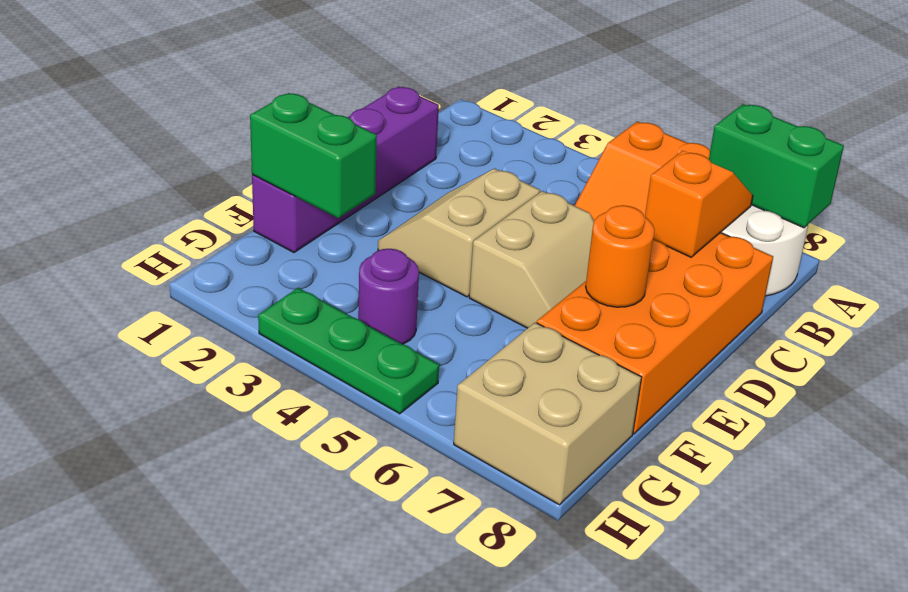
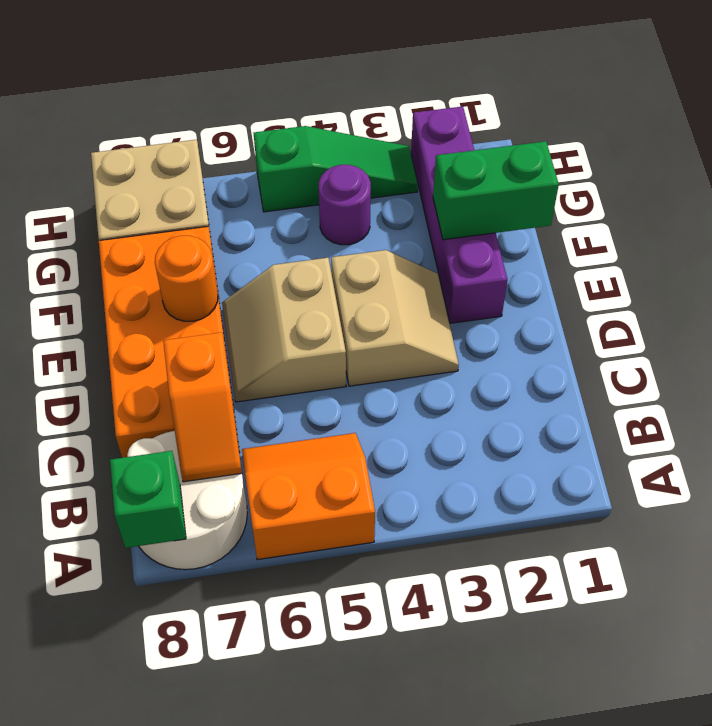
green brick A7:A8 level 2 -> green brick A8 level 2
purple brick C1:F1 level 1 -> purple brick E2:H2 level 1
green plate H3:H5 level 1 -> green slope H3:H5 level 1 top 5

